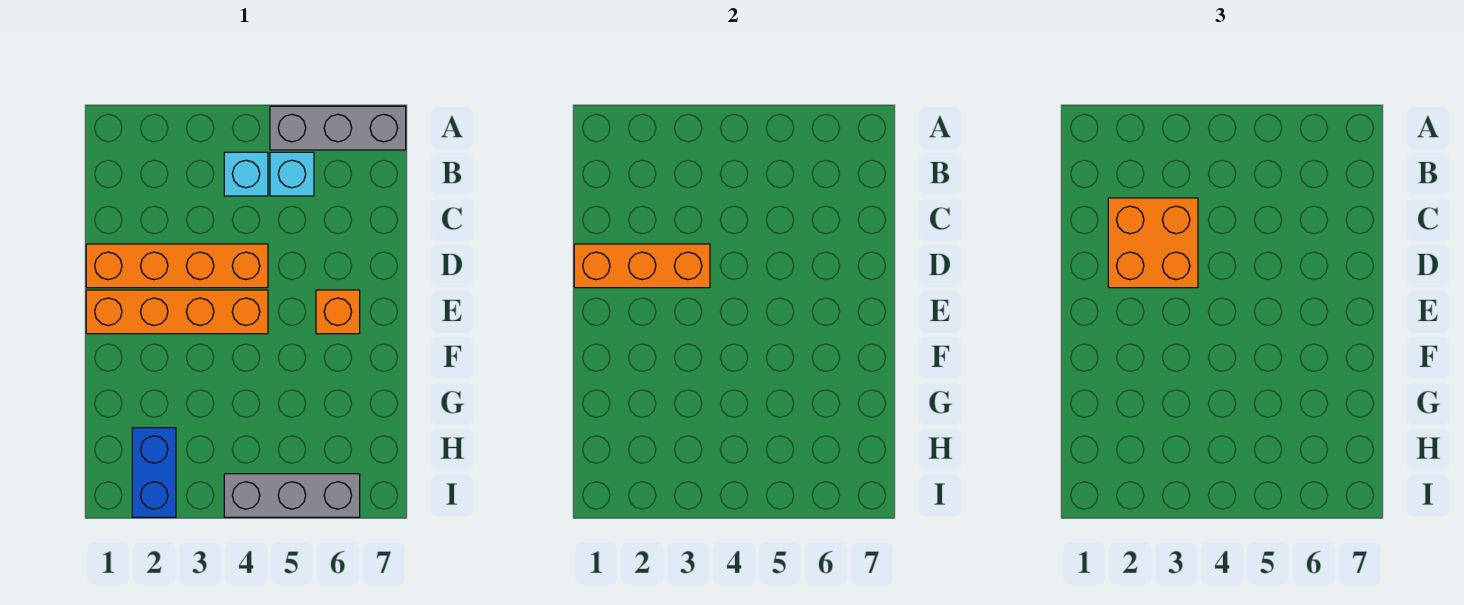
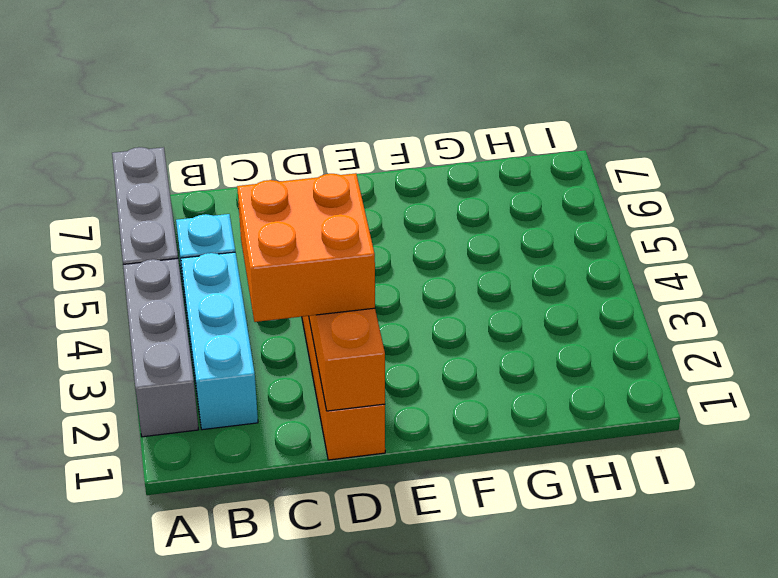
cyan brick B4 level 1 -> cyan brick B2:B4 level 1
orange brick E1:E4 level 1 -> none
orange brick E6 level 1 -> none
blue brick H2:I2 level 1 -> none
grey brick I4:I6 level 1 -> grey brick A2:A4 level 1

